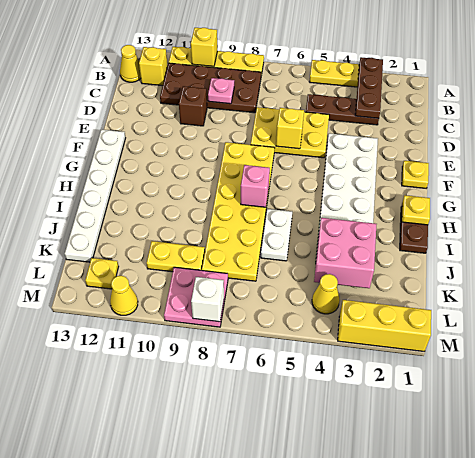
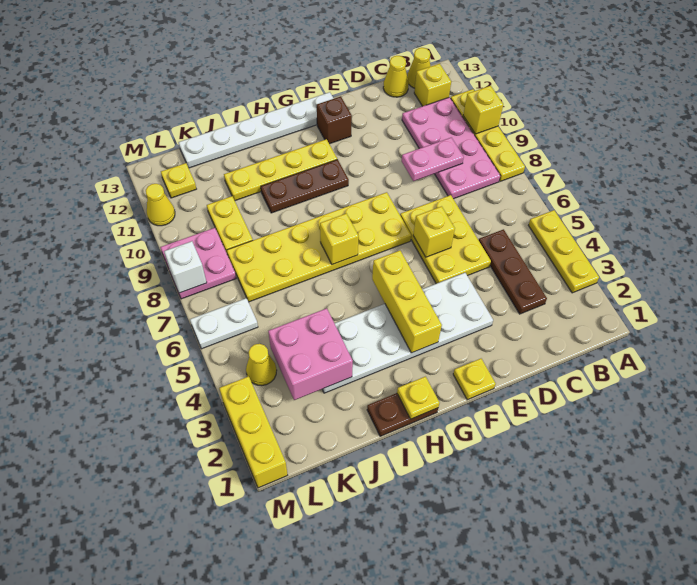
brown plate A3:C3 level 2 -> brown plate G10:I10 level 1
brown plate B8:C11 level 1 -> pink plate B8:C11 level 1
pink plate C9 level 2 -> pink plate C9:D9 level 2
none -> yellow cone C13 level 1
brown brick D10 level 1 -> brown brick F12 level 1
none -> yellow brick G3:G5 level 2
none -> yellow plate G11:J11 level 1
pink brick H7 level 2 -> yellow brick H7 level 2
white plate I6:J6 level 1 -> white plate L6:M6 level 1

